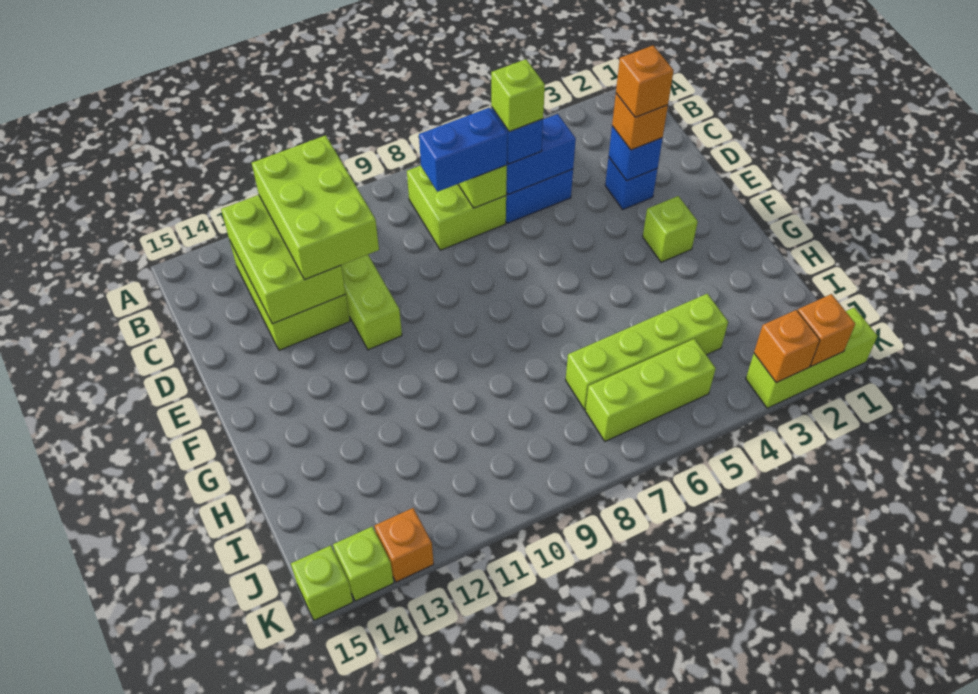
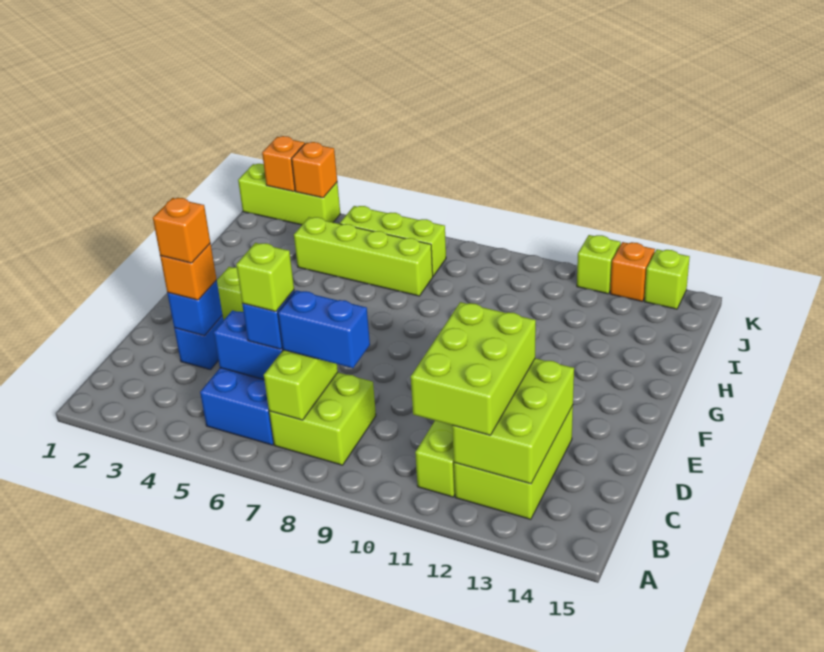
lime brick K15 level 1 -> lime brick K12 level 1

